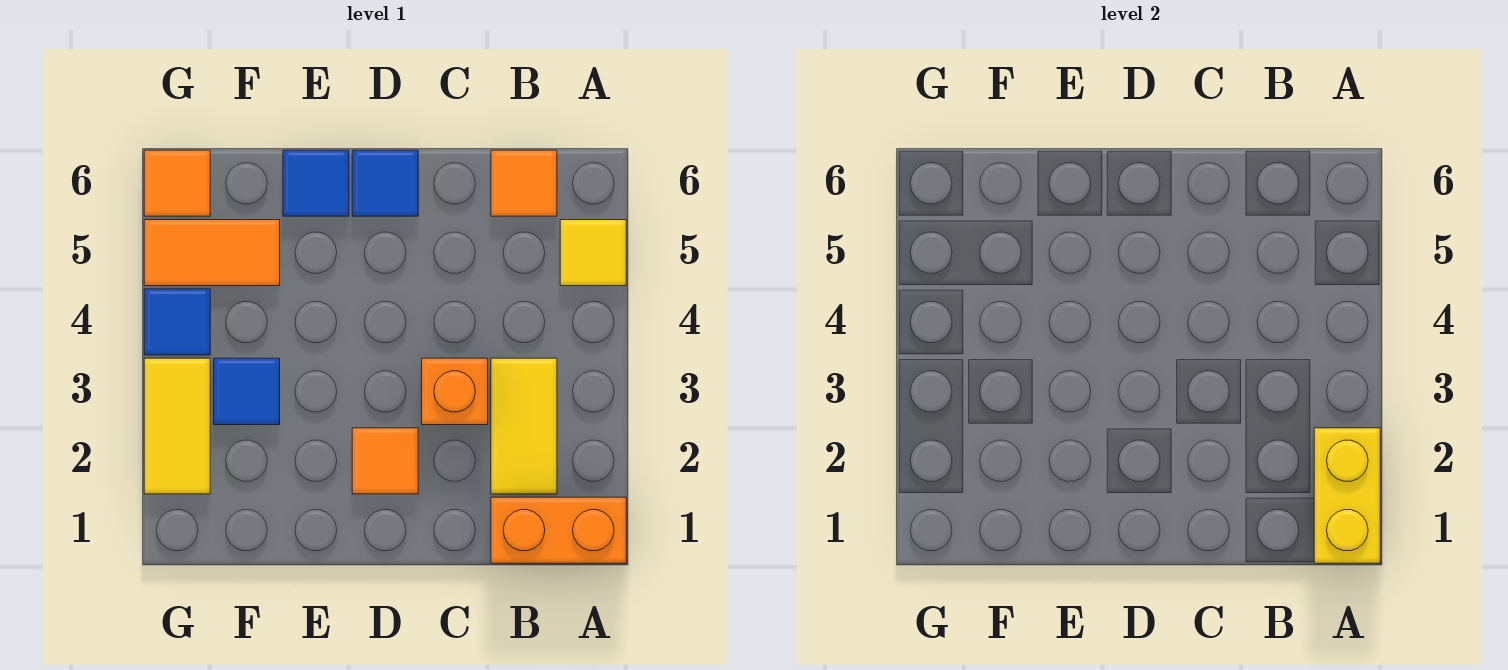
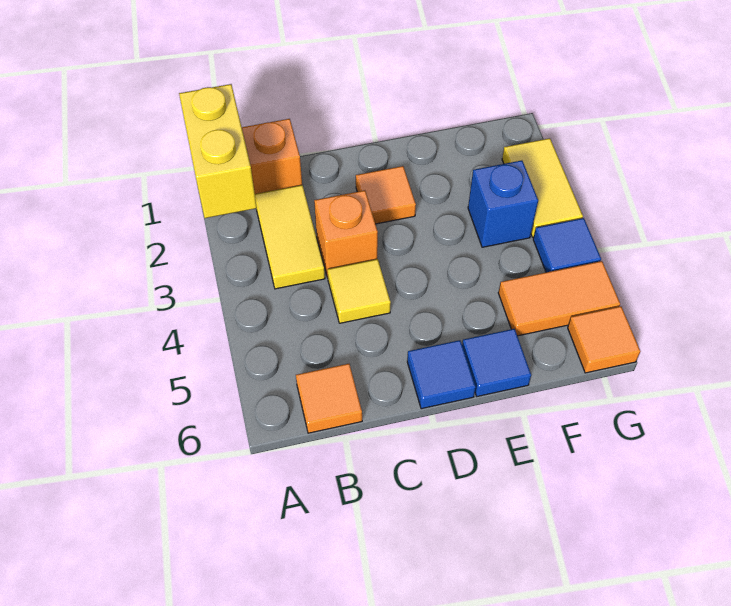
yellow tile A5 level 1 -> yellow tile C4 level 1
blue tile F3 level 1 -> blue brick F3 level 1

